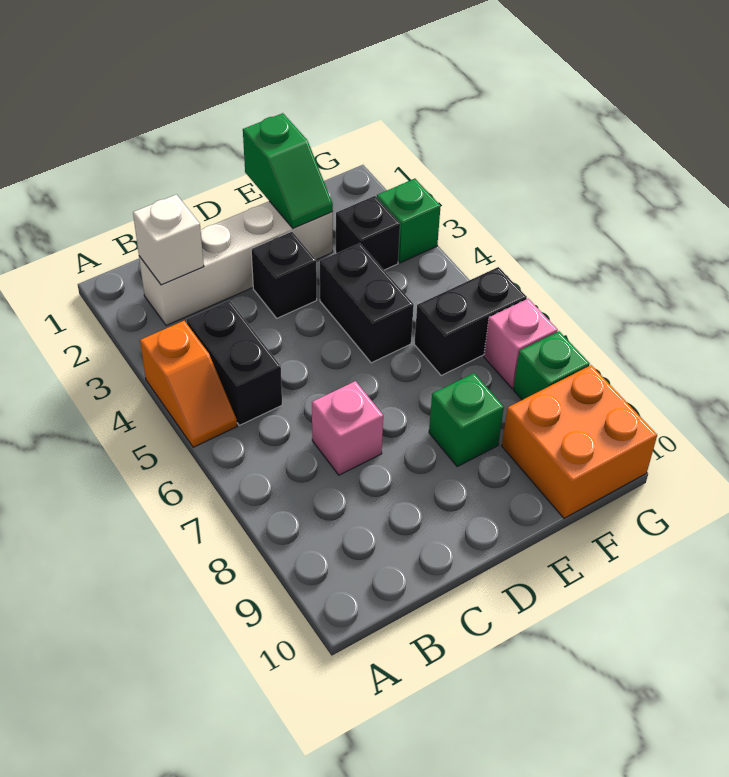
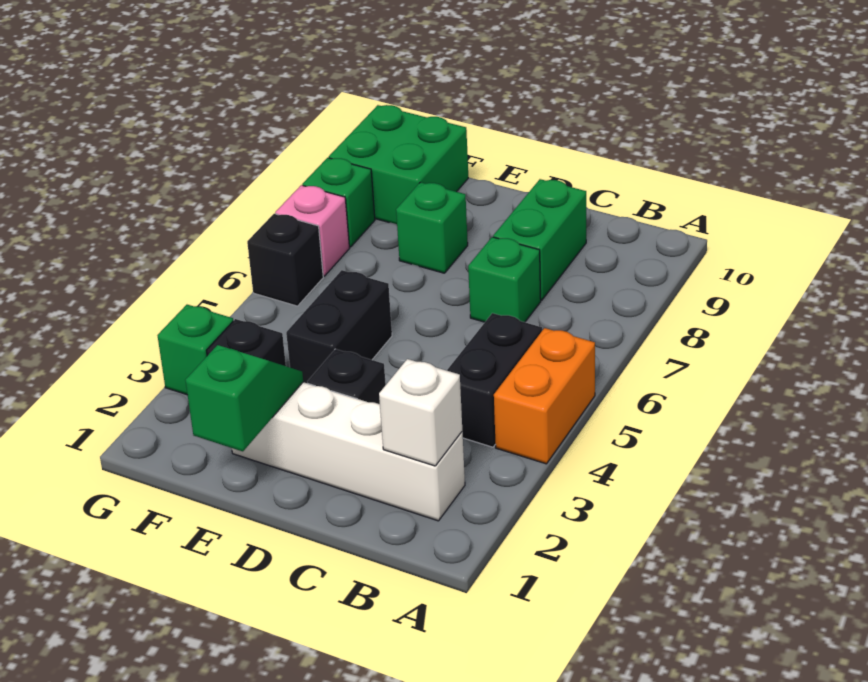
orange slope A4:A5 level 1 top 4 -> orange brick A4:A5 level 1
pink brick C7 level 1 -> green brick C7 level 1
none -> green brick C8:C9 level 1
black brick F6:G6 level 1 -> black brick G6 level 1
orange brick F9:G10 level 1 -> green brick F9:G10 level 1

